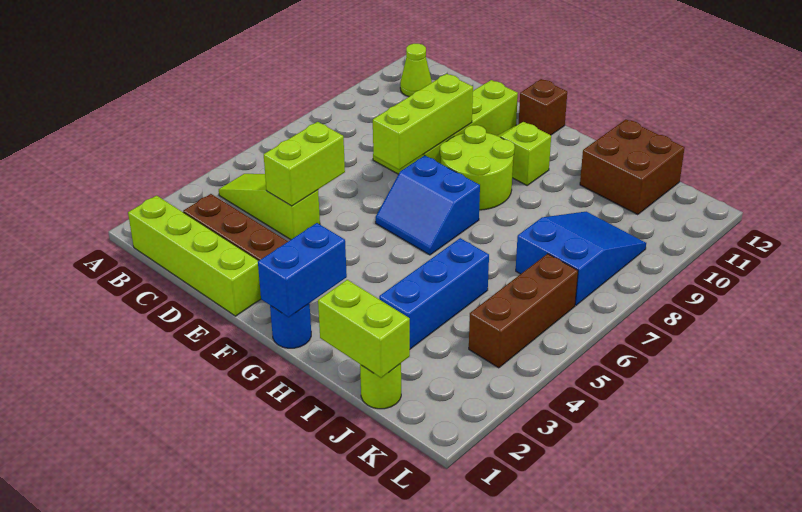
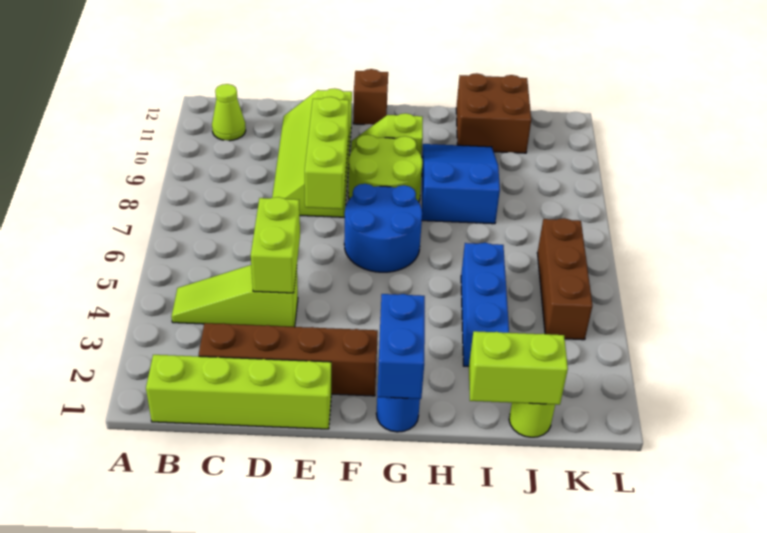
blue slope F6:G7 level 1 top 7 -> blue round brick F6:G7 level 1
blue slope J7:K9 level 1 top 7 -> blue slope H8:I10 level 1 top 8

